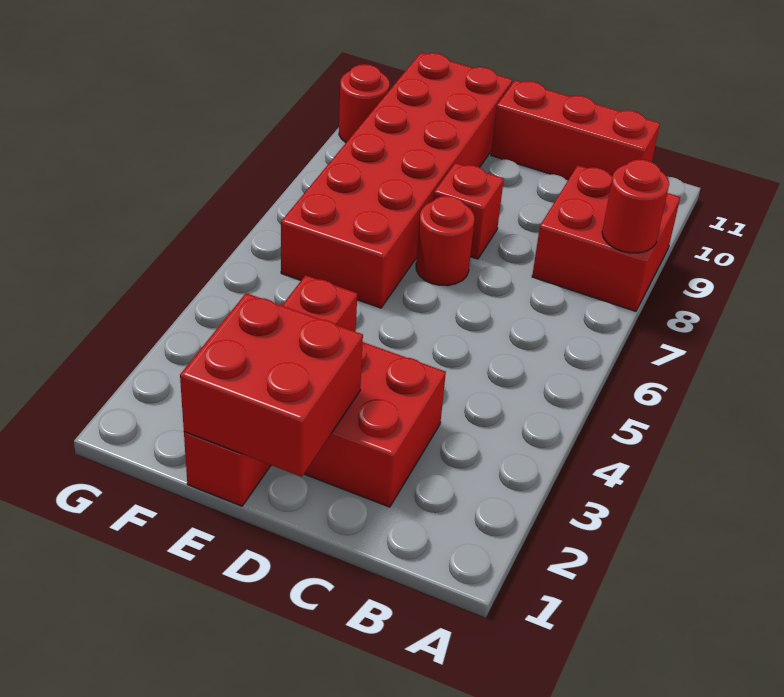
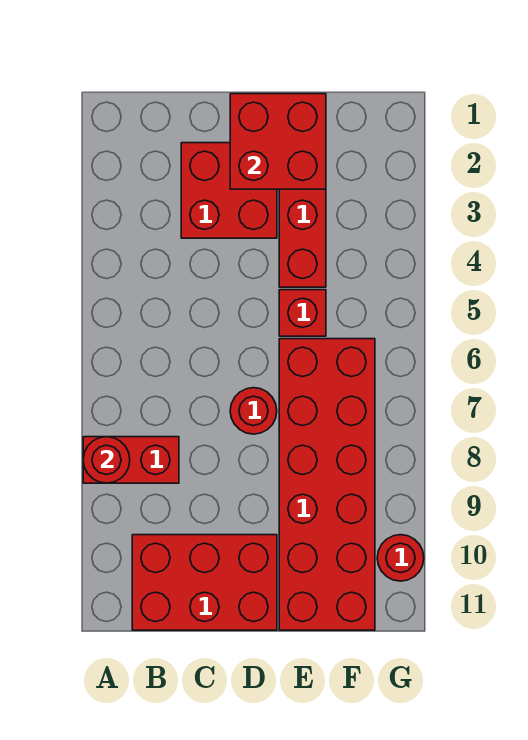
red brick A8:B9 level 1 -> red brick A8:B8 level 1
red brick B11:D11 level 1 -> red brick B10:D11 level 1
red brick D8 level 1 -> red brick E5 level 1

